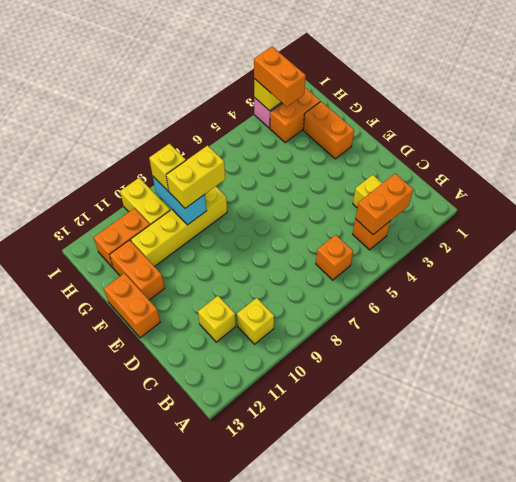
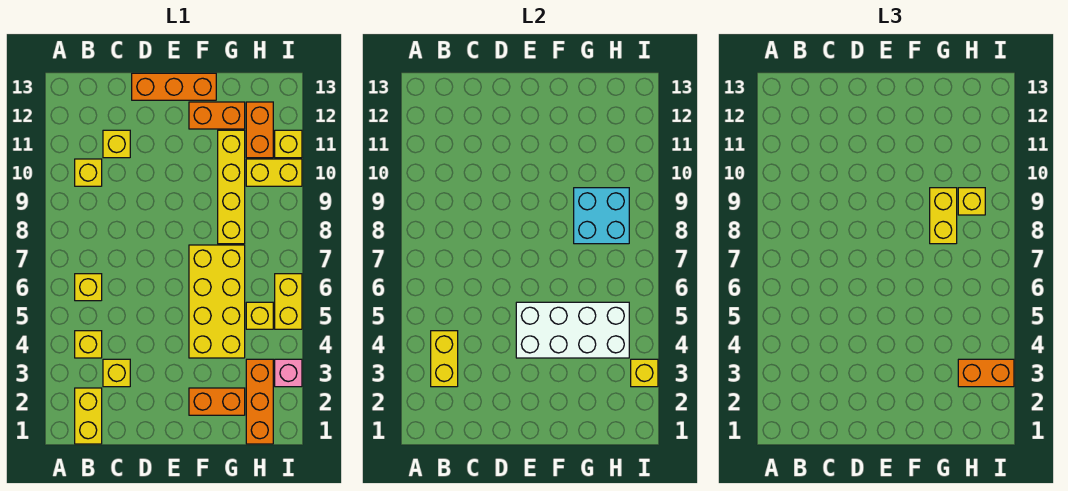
none -> yellow brick B1:B2 level 1
orange brick B3:B4 level 2 -> yellow brick B3:B4 level 2
orange brick B4 level 1 -> yellow brick B4 level 1
orange brick B6 level 1 -> yellow brick B6 level 1
none -> white brick E4:H5 level 2
orange brick E13:F13 level 1 -> orange brick D13:F13 level 1
none -> yellow brick F4:G7 level 1
cyan brick G9:H9 level 2 -> cyan brick G8:H9 level 2
orange brick H2:H3 level 1 -> orange brick H1:H3 level 1
none -> yellow brick H5 level 1
none -> yellow brick I5:I6 level 1
none -> yellow brick I11 level 1

